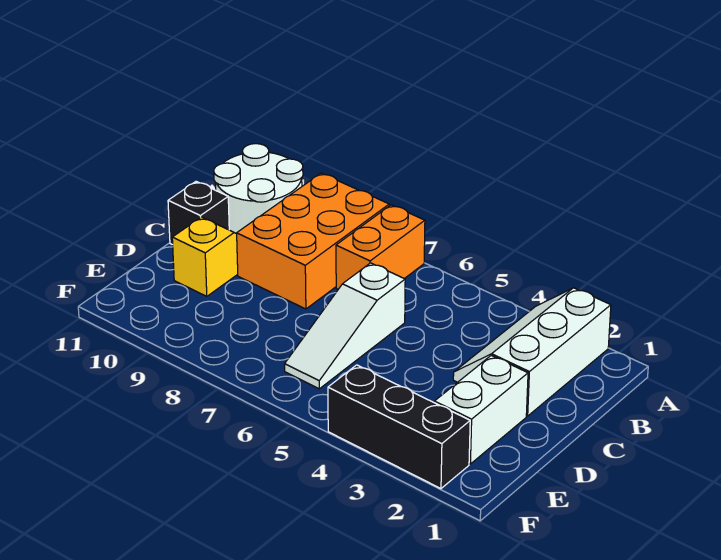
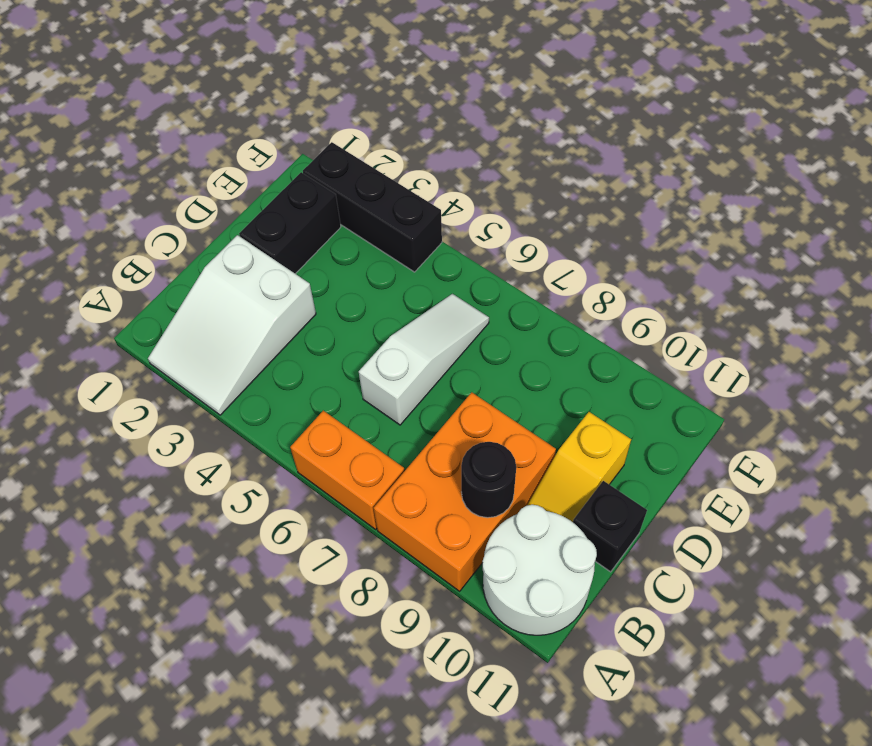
white slope A2:C3 level 1 top 2 -> white slope A2:C3 level 1 top C
orange brick A7:B7 level 1 -> orange brick A6:A7 level 1
none -> black round brick B9 level 2
white brick D2:E2 level 1 -> black brick D2:E2 level 1

